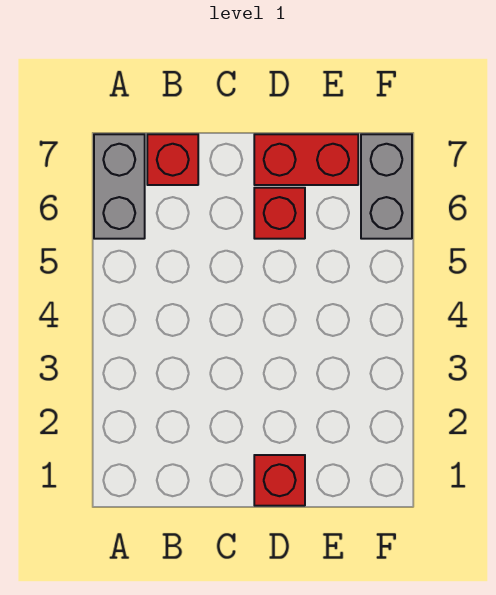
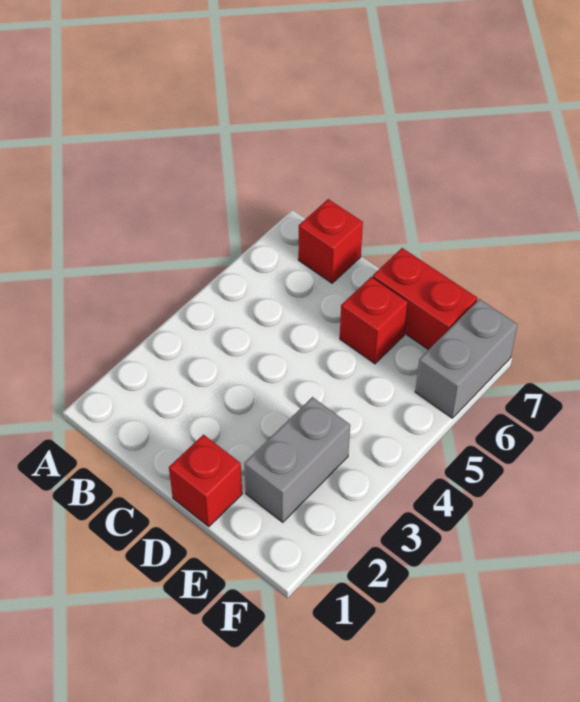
grey brick A6:A7 level 1 -> grey brick E2:E3 level 1

